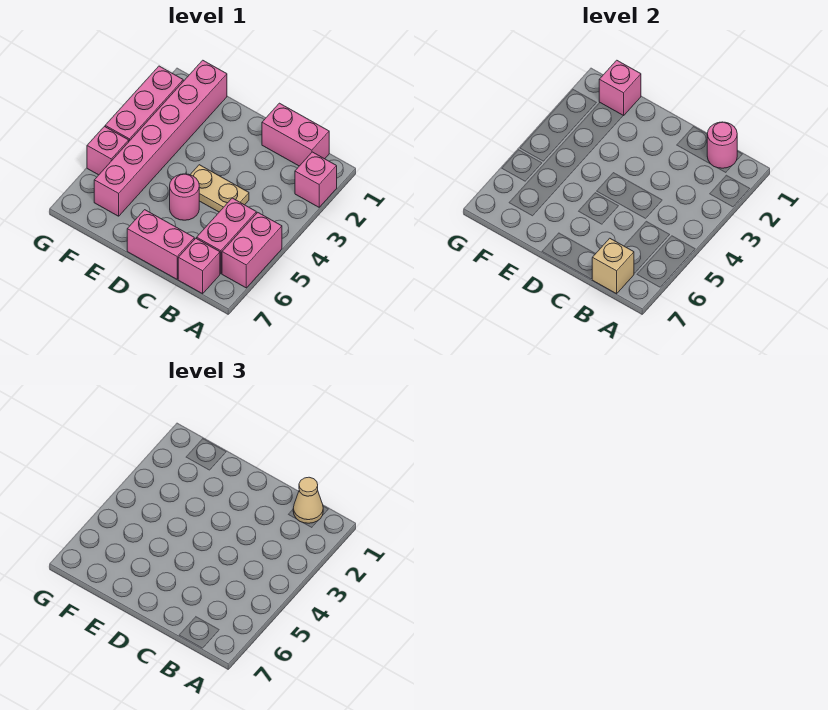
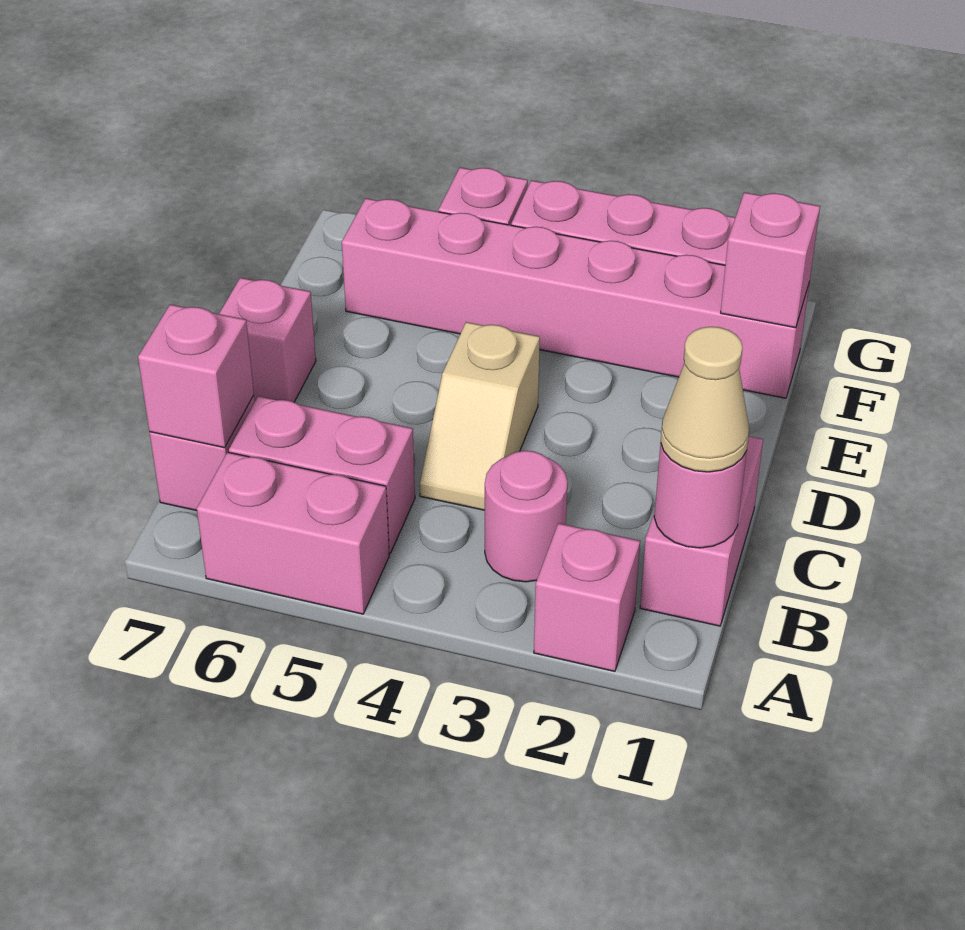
tan brick B7 level 2 -> pink brick B7 level 2
tan plate C4:D4 level 1 -> tan slope C4:D4 level 1 top D
pink brick C7:D7 level 1 -> pink brick D7 level 1
pink round brick D5 level 1 -> pink round brick B3 level 1

